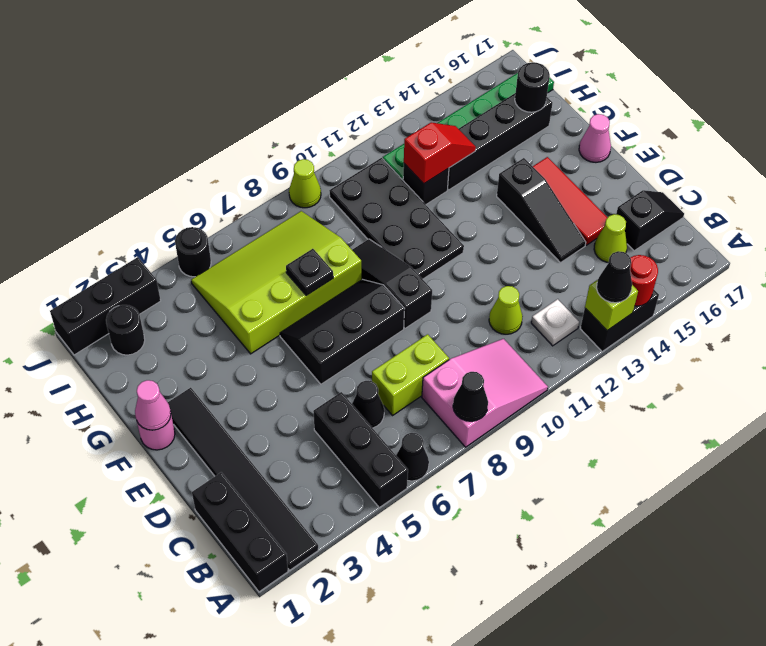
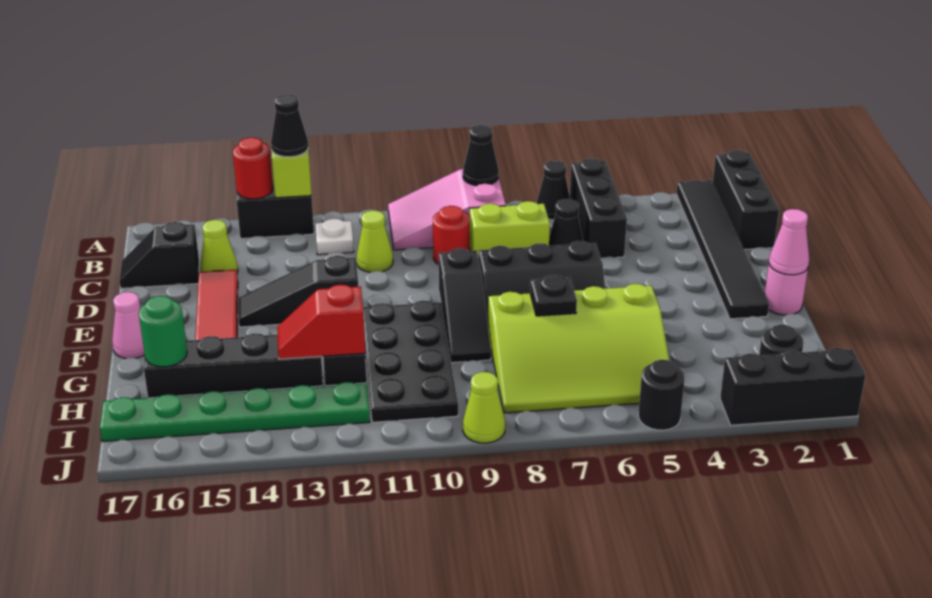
none -> red round brick C9 level 1
black slope D14:F14 level 1 top F -> black slope E12:E14 level 1 top 12
black round brick H16 level 2 -> green round brick H16 level 2

